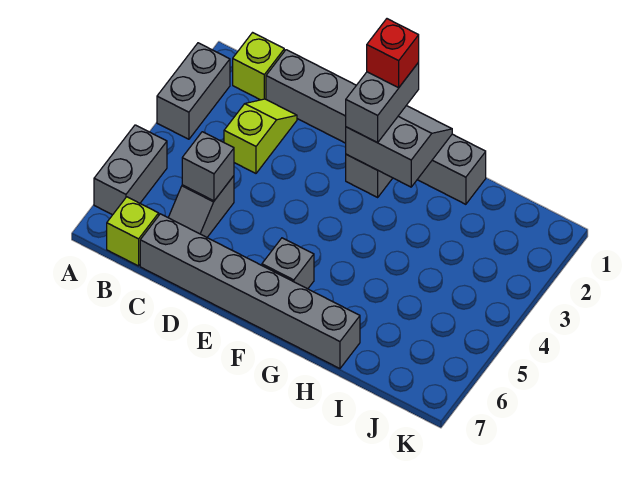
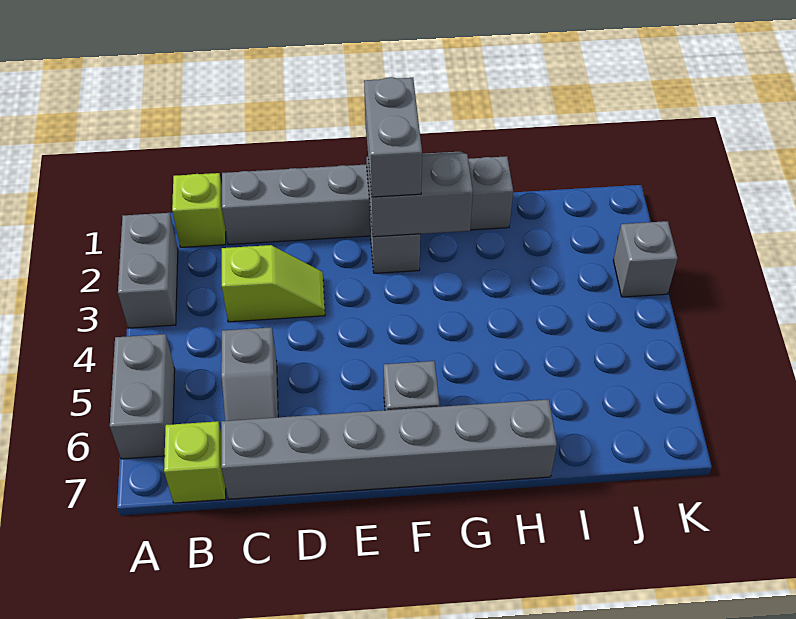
lime slope C2:C3 level 1 top 3 -> lime slope C3:D3 level 1 top C
grey brick C5 level 2 -> grey brick K3 level 1
red brick F1 level 4 -> none

